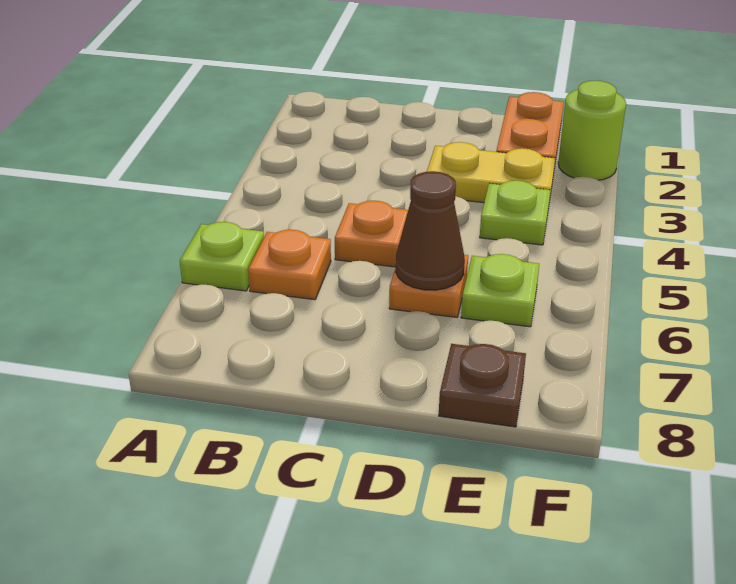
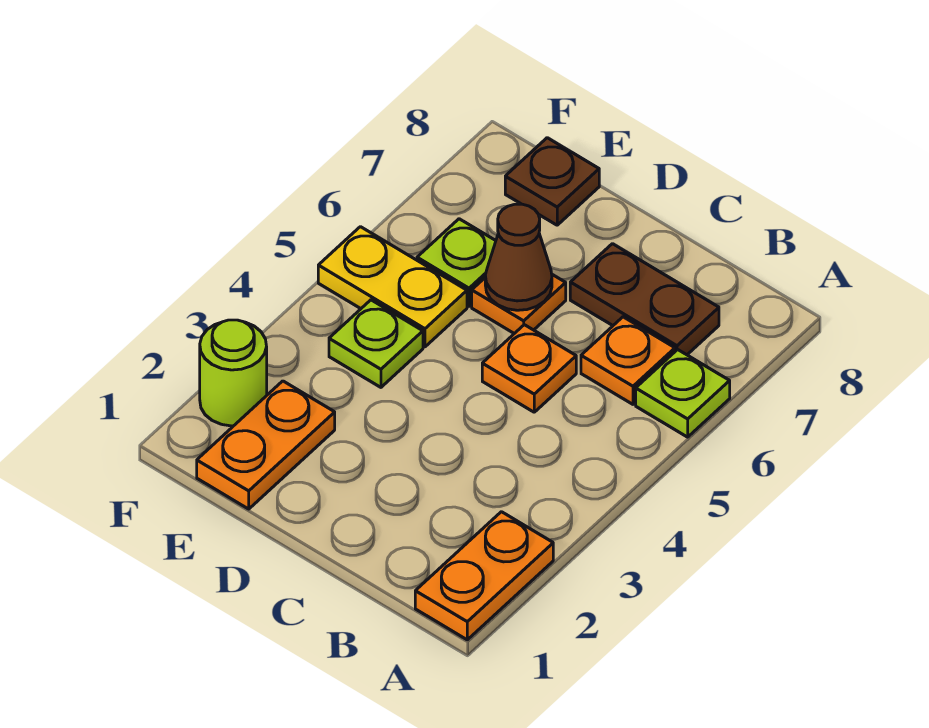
none -> orange plate A1:A2 level 1
none -> brown plate B7:C7 level 1
yellow plate D3:E3 level 1 -> yellow plate E5:F5 level 1

